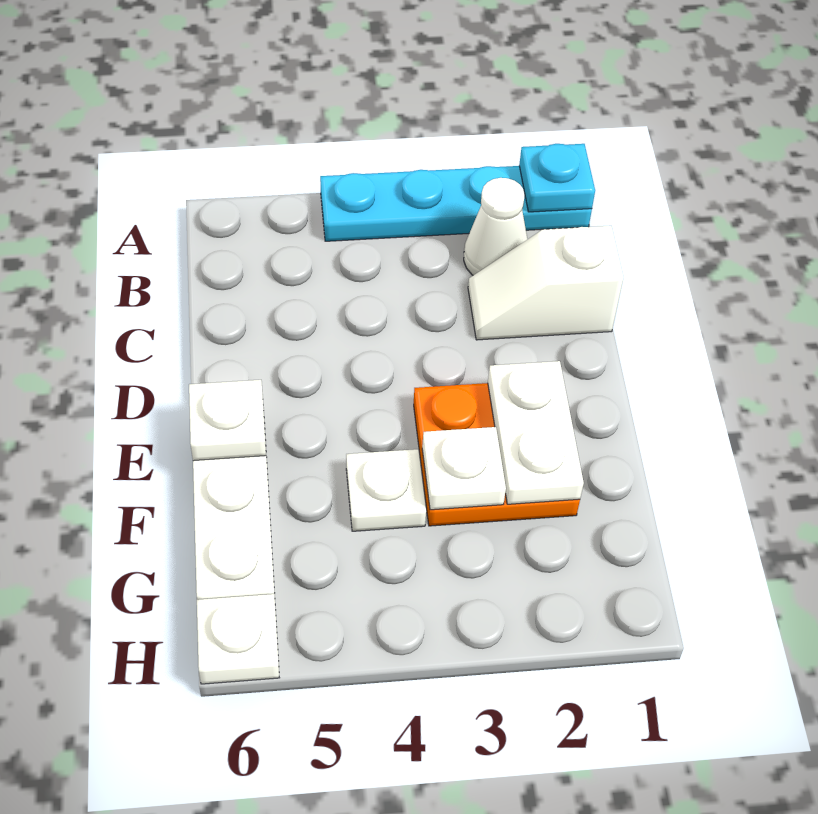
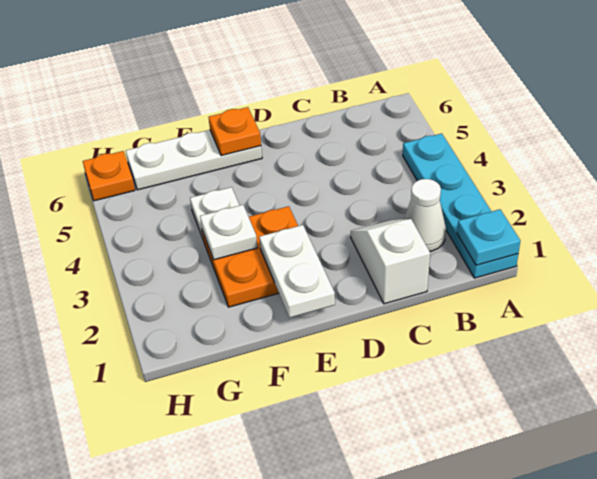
white plate E2:F2 level 2 -> white plate E1:E2 level 2
white plate E6 level 2 -> orange plate E6 level 2
white plate H6 level 1 -> orange plate H6 level 1

